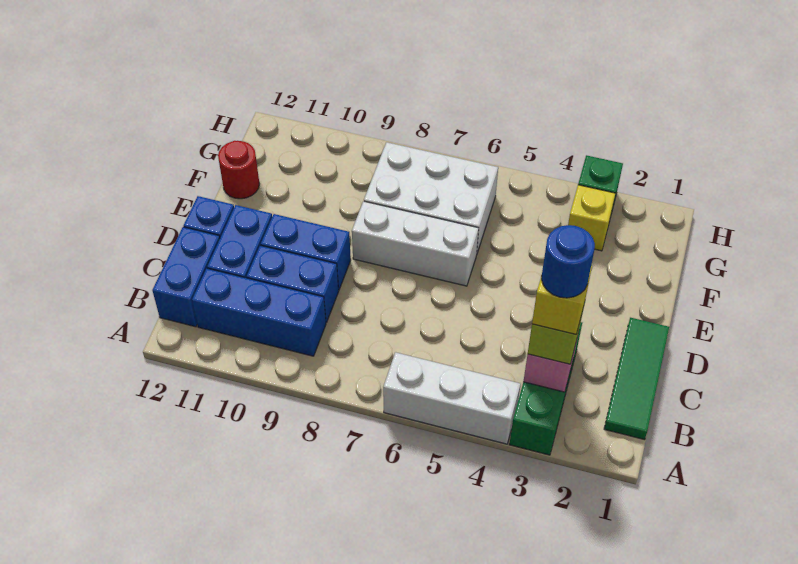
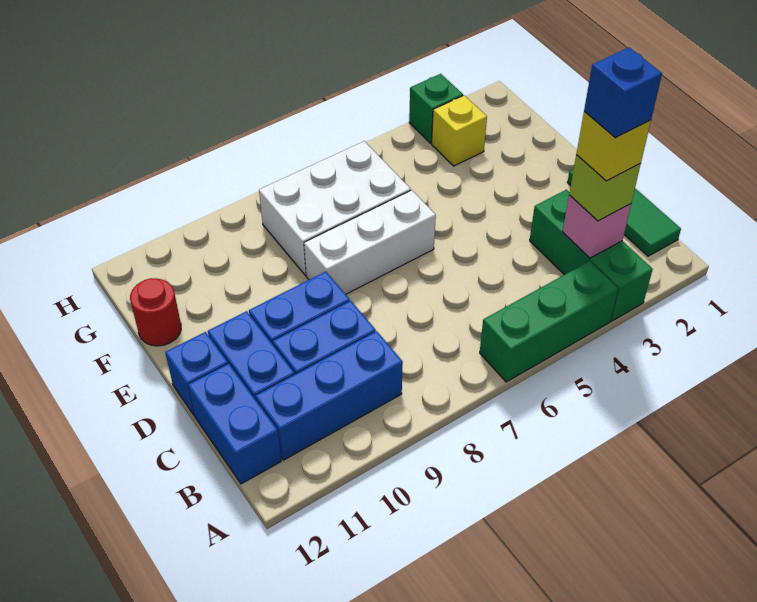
white brick A4:A6 level 1 -> green brick A4:A6 level 1
blue round brick B3 level 5 -> blue brick B3 level 5

